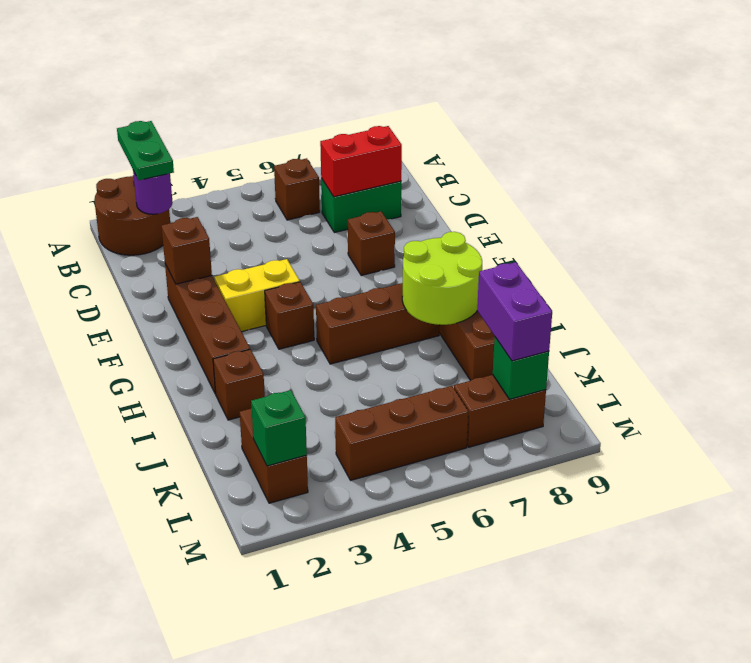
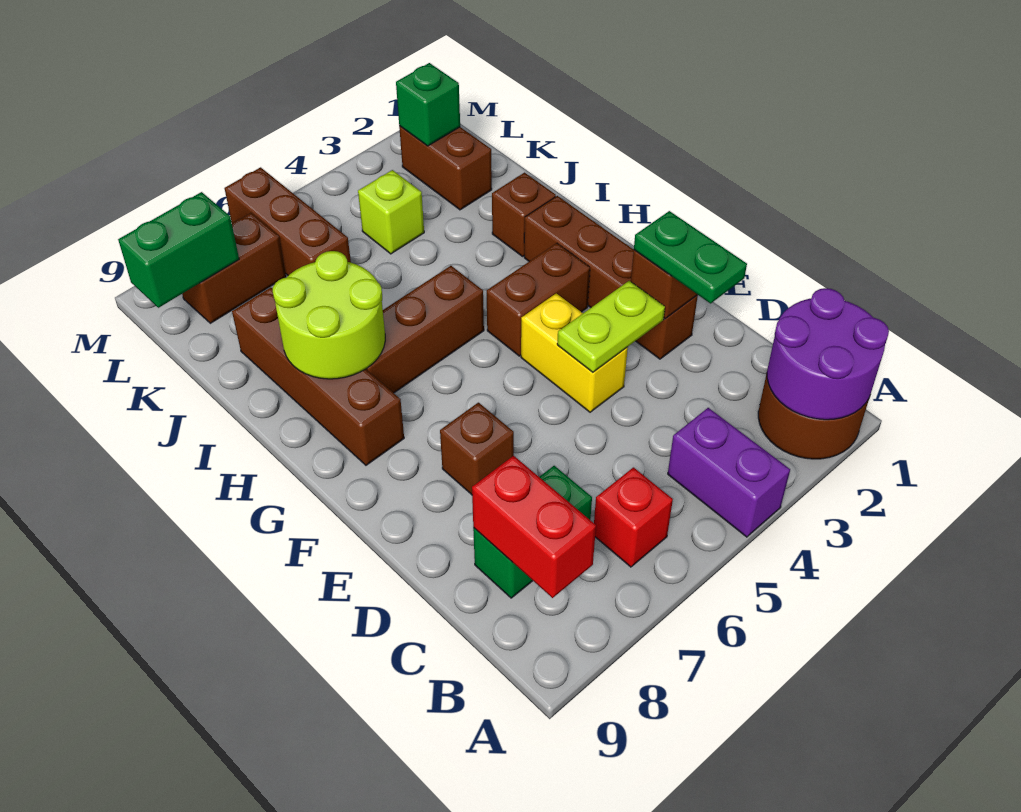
green plate A2:B2 level 3 -> green plate D2:E2 level 3
purple round brick B2 level 2 -> purple round brick A1:B2 level 2
brown brick B6 level 1 -> red brick B6 level 1
red brick C7:C8 level 2 -> red brick B8:C8 level 2
none -> lime plate E3:E4 level 2
yellow brick F3:F4 level 1 -> yellow brick E4:F4 level 1
brown brick G4 level 1 -> brown brick G3:G4 level 1
none -> lime brick K4 level 1
purple brick K8:L8 level 3 -> purple brick A4:B4 level 1
brown brick L4:L6 level 1 -> brown brick K6:M6 level 1
green brick L8 level 2 -> green brick L8:L9 level 2

